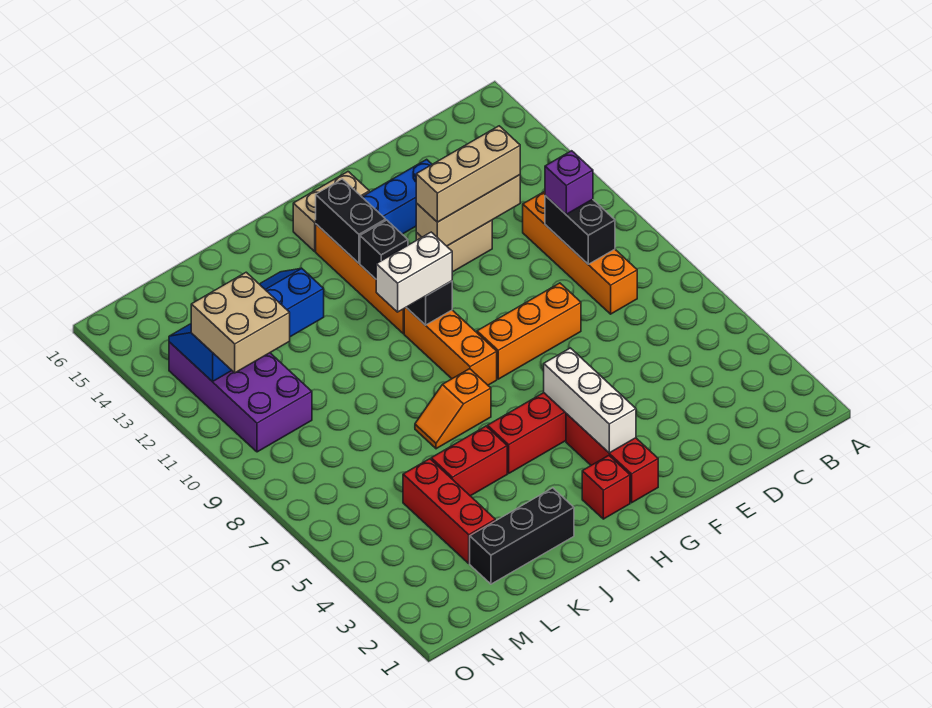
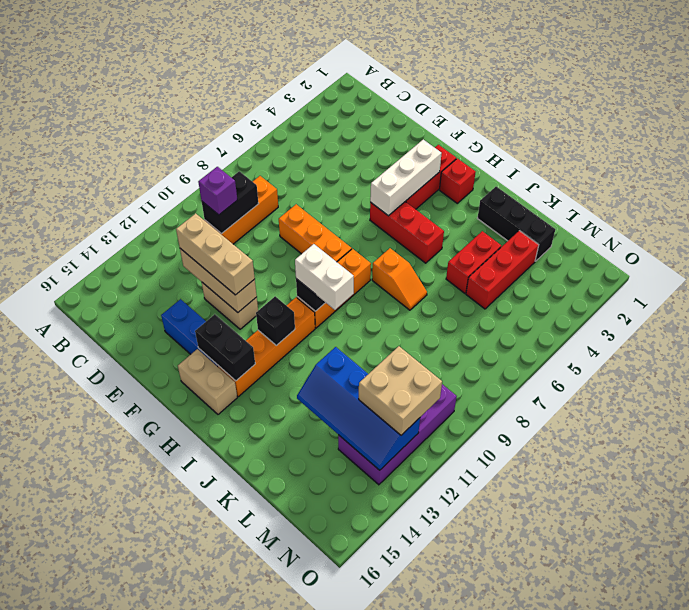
black brick H13:H14 level 2 -> black brick G14:H14 level 2
red brick J5:K5 level 1 -> red brick K4:K5 level 1

